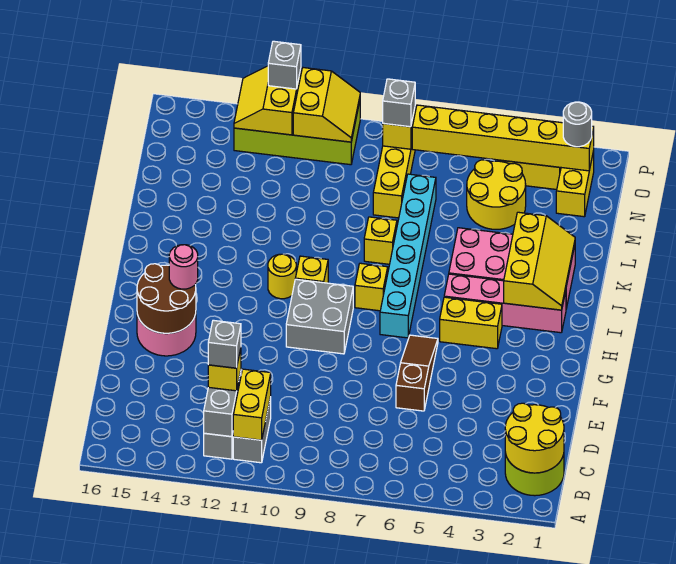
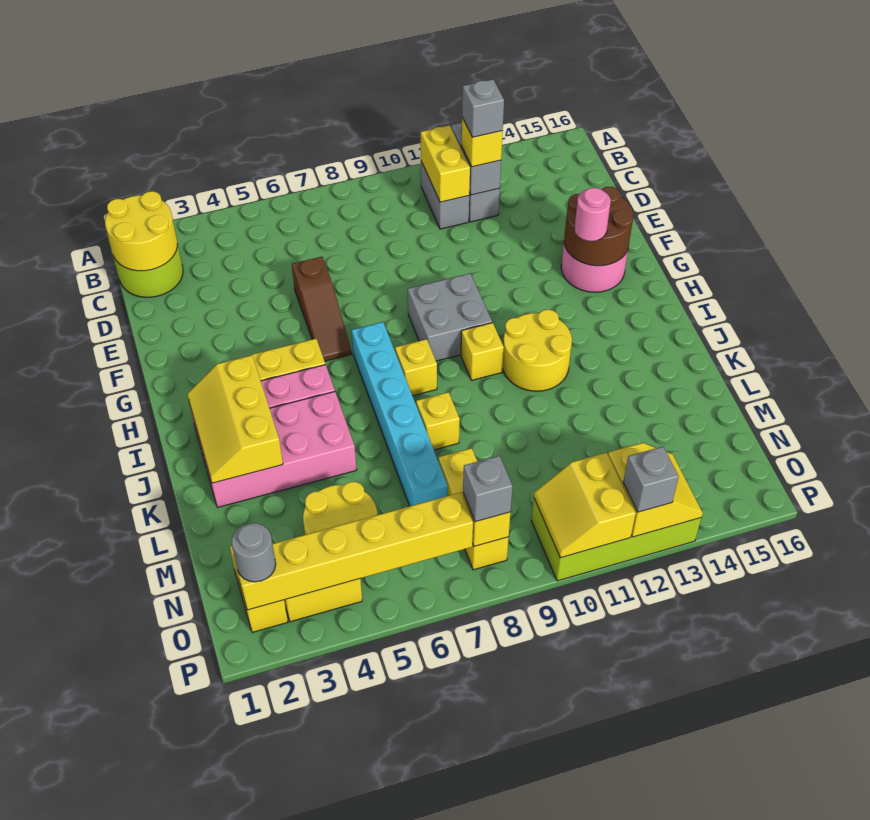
yellow round brick I11 level 1 -> yellow round brick I11:J12 level 1

